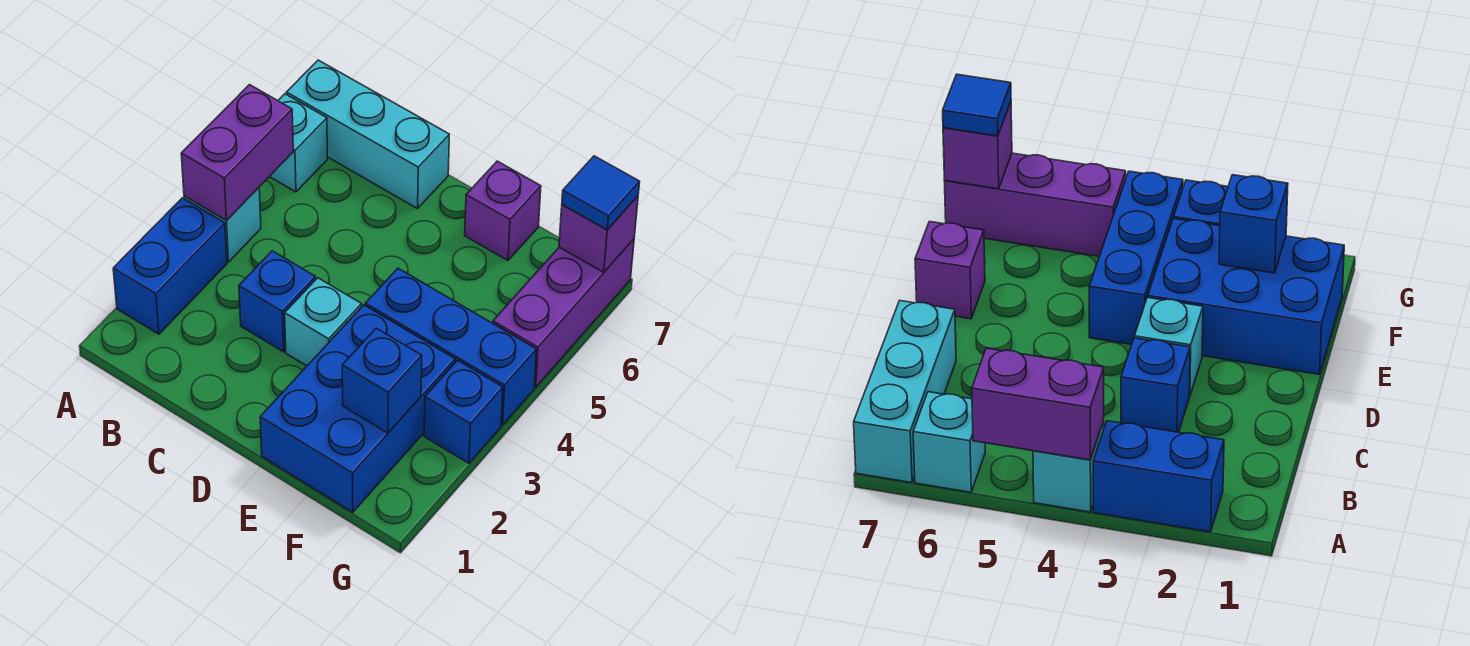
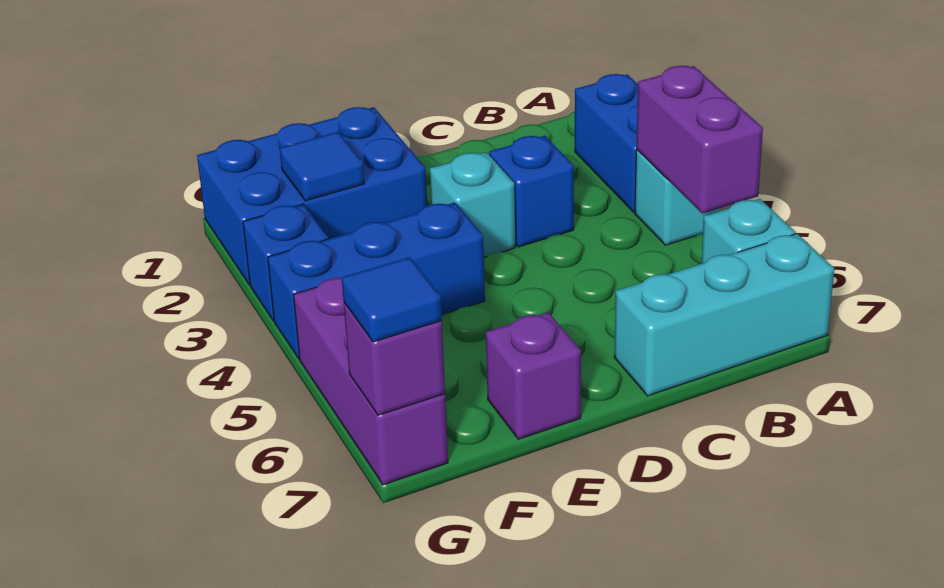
blue brick E1:F3 level 1 -> blue brick E1:G2 level 1
blue brick F2 level 2 -> blue tile F2 level 2

